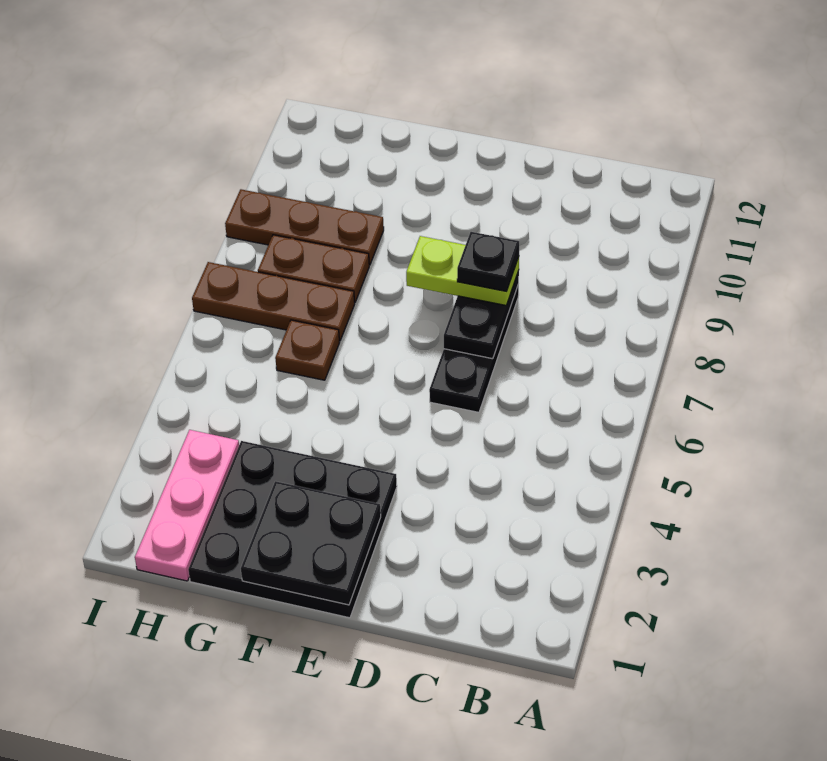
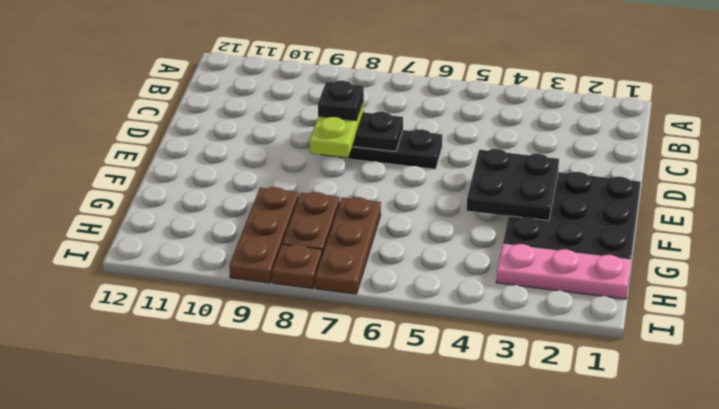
black plate E1:F2 level 2 -> black plate E3:F4 level 2
brown plate G6 level 1 -> brown plate I8 level 1

